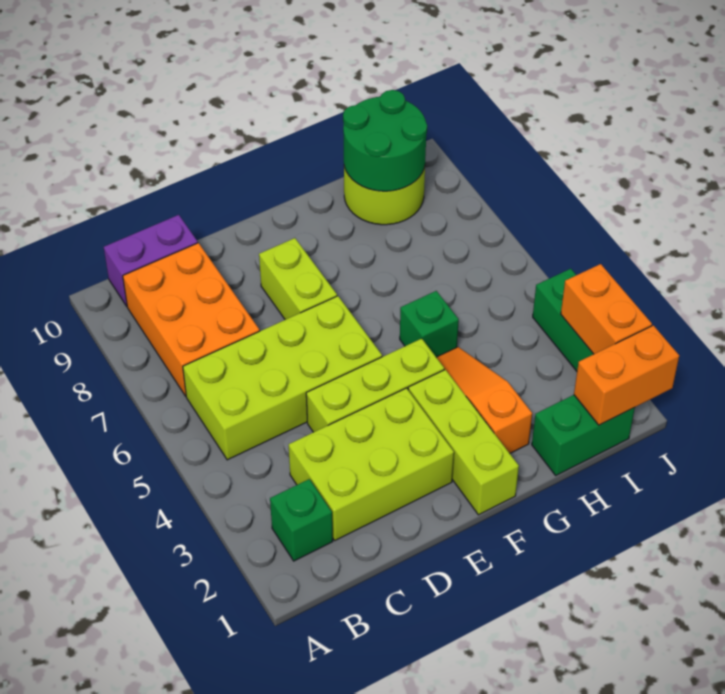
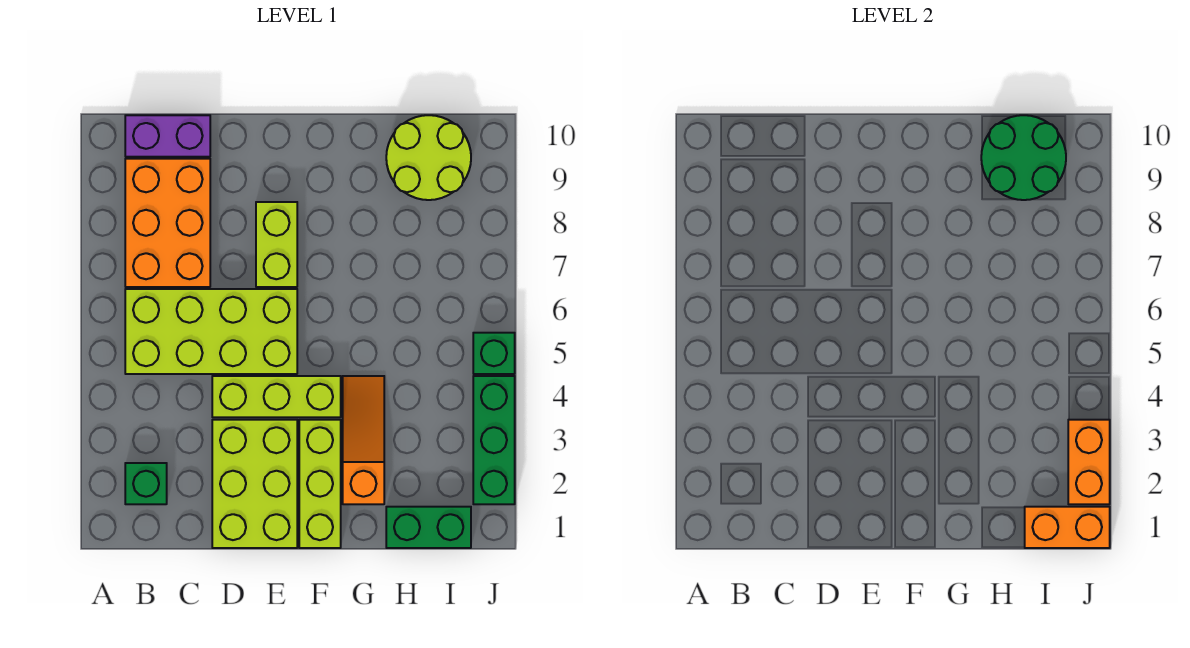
lime brick C2:E3 level 1 -> lime brick D1:E3 level 1
green brick G5 level 1 -> green brick J5 level 1

